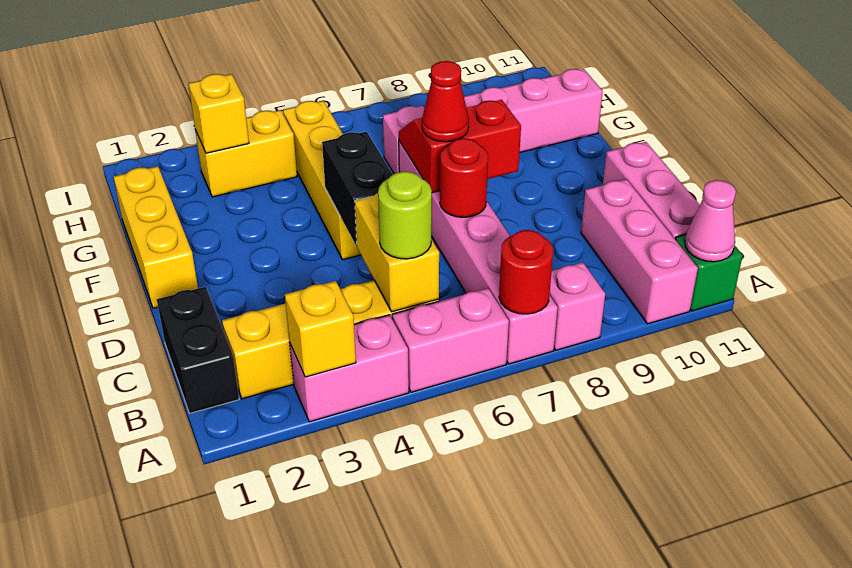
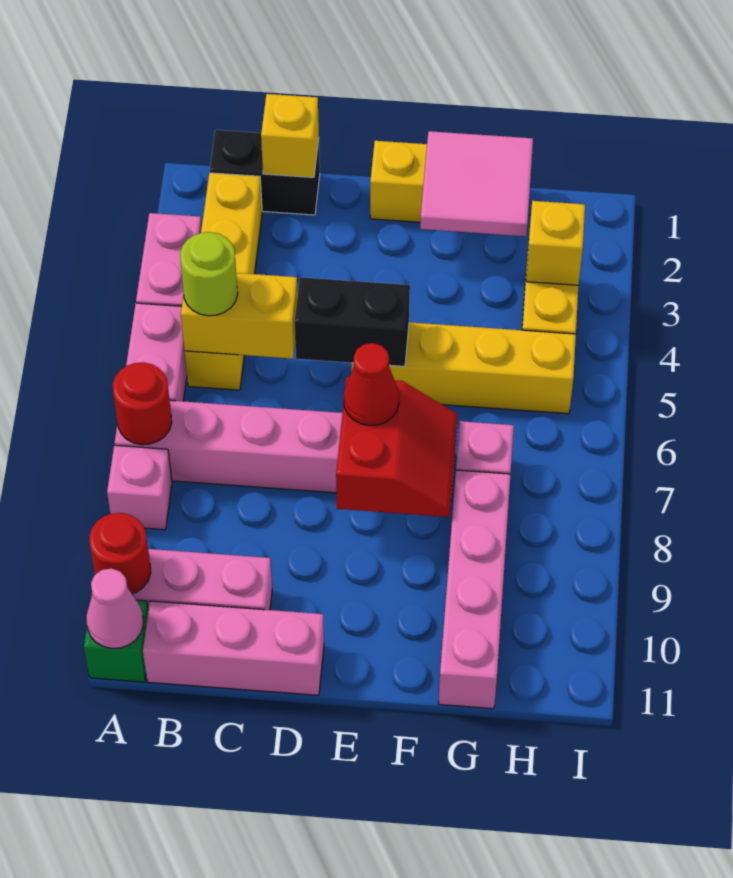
yellow brick A3 level 2 -> yellow brick C1 level 2
red round brick D7 level 2 -> red round brick A10 level 2
none -> pink tile F1:G2 level 2

